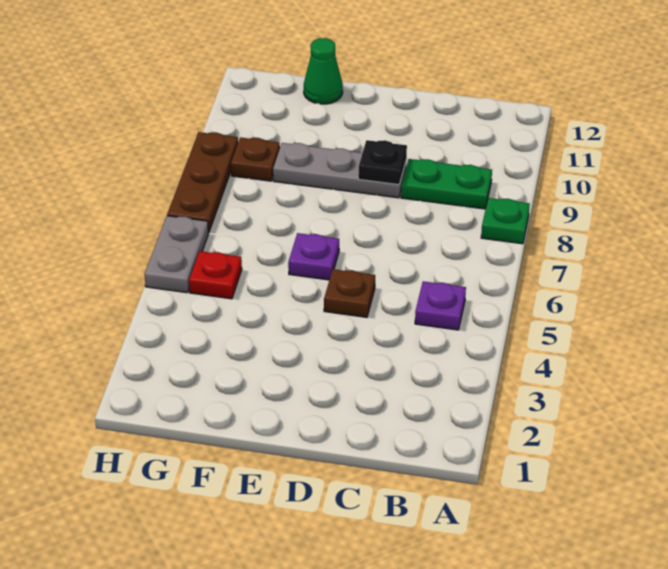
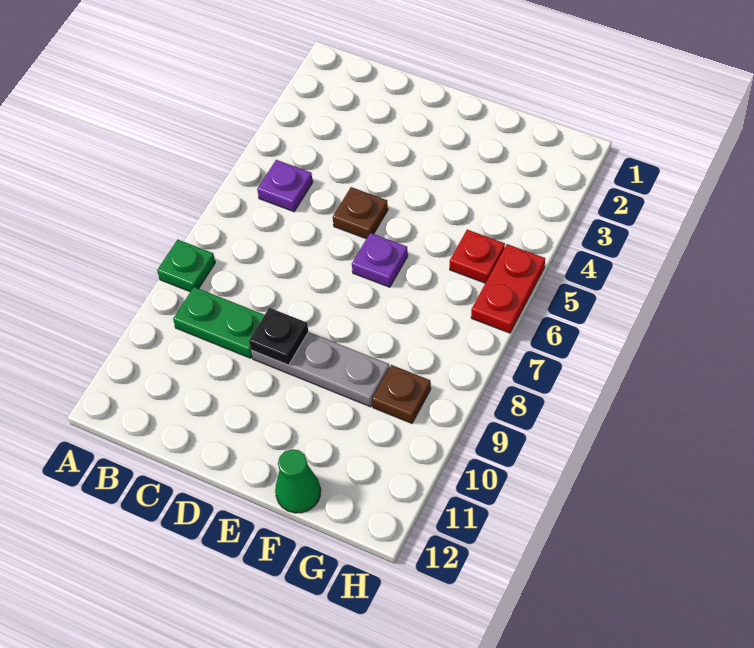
grey plate H5:H6 level 1 -> red plate H5:H6 level 1
brown plate H7:H9 level 1 -> none

